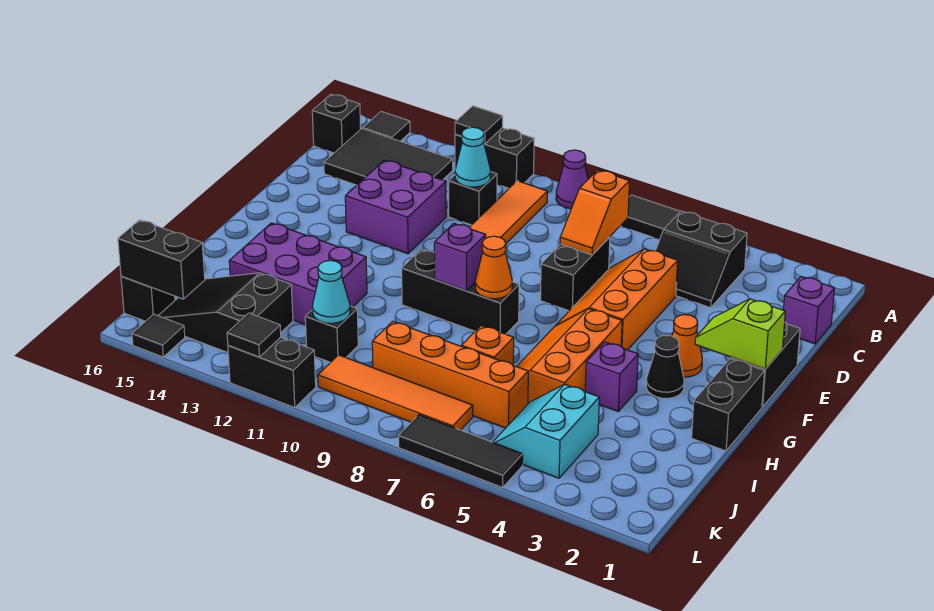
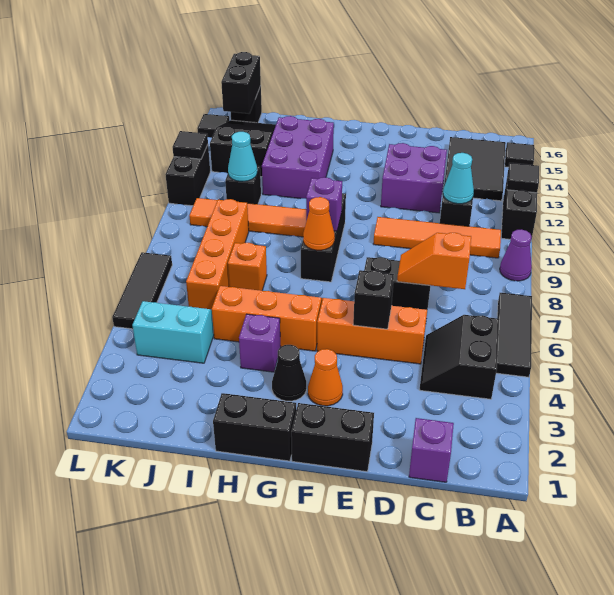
black brick B16 level 1 -> black brick E5 level 2
lime slope F1:F2 level 2 top 1 -> none
orange tile K7:K10 level 1 -> orange tile H10:K10 level 1

